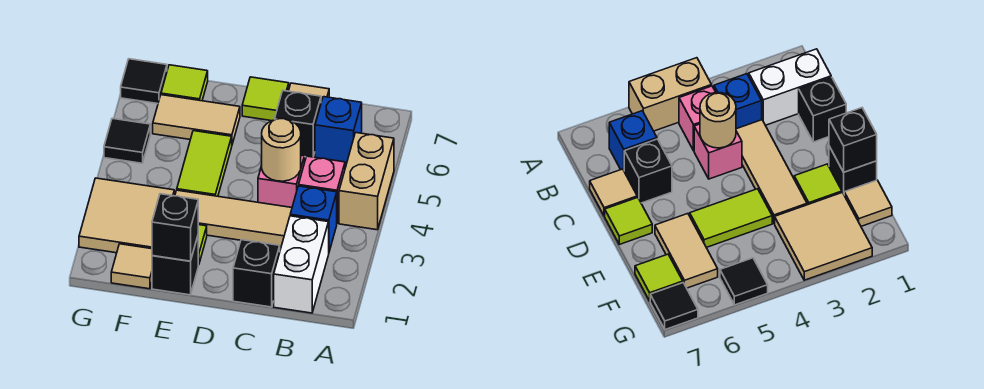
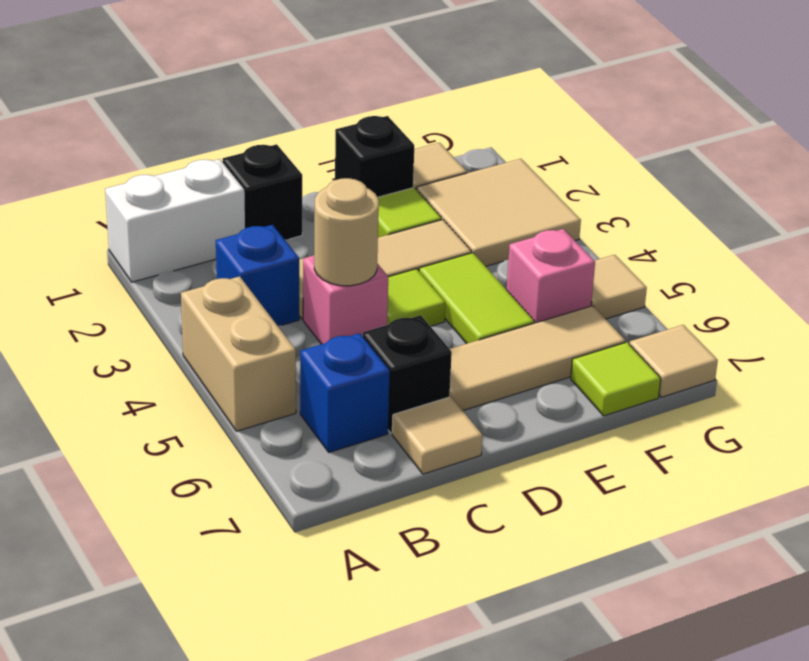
white brick B1:B2 level 1 -> white brick A1:B1 level 1
pink brick B4 level 1 -> pink brick F5 level 1
lime tile D7 level 1 -> lime tile D4 level 1
black brick E1 level 2 -> none
tan tile E6:F6 level 1 -> tan tile D6:F6 level 1
black tile G5 level 1 -> tan tile G5 level 1
black tile G7 level 1 -> tan tile G7 level 1

